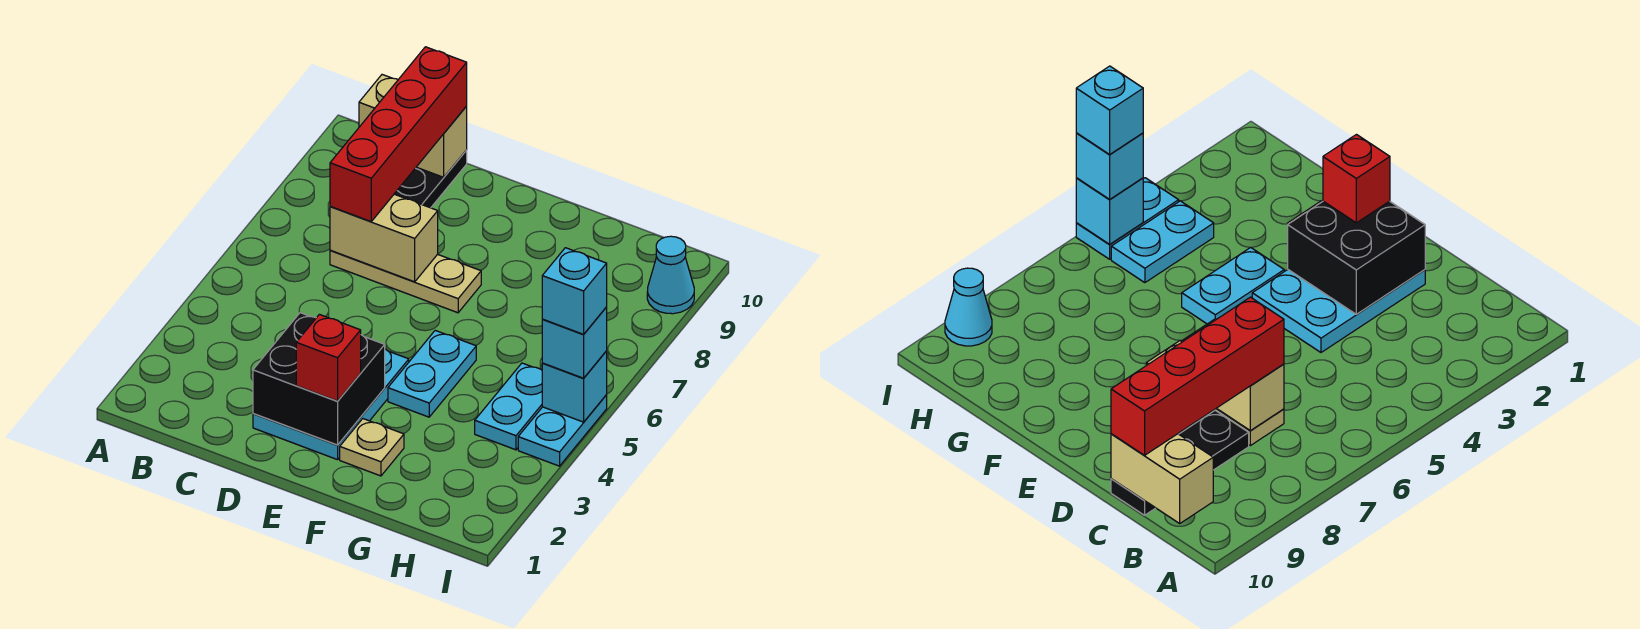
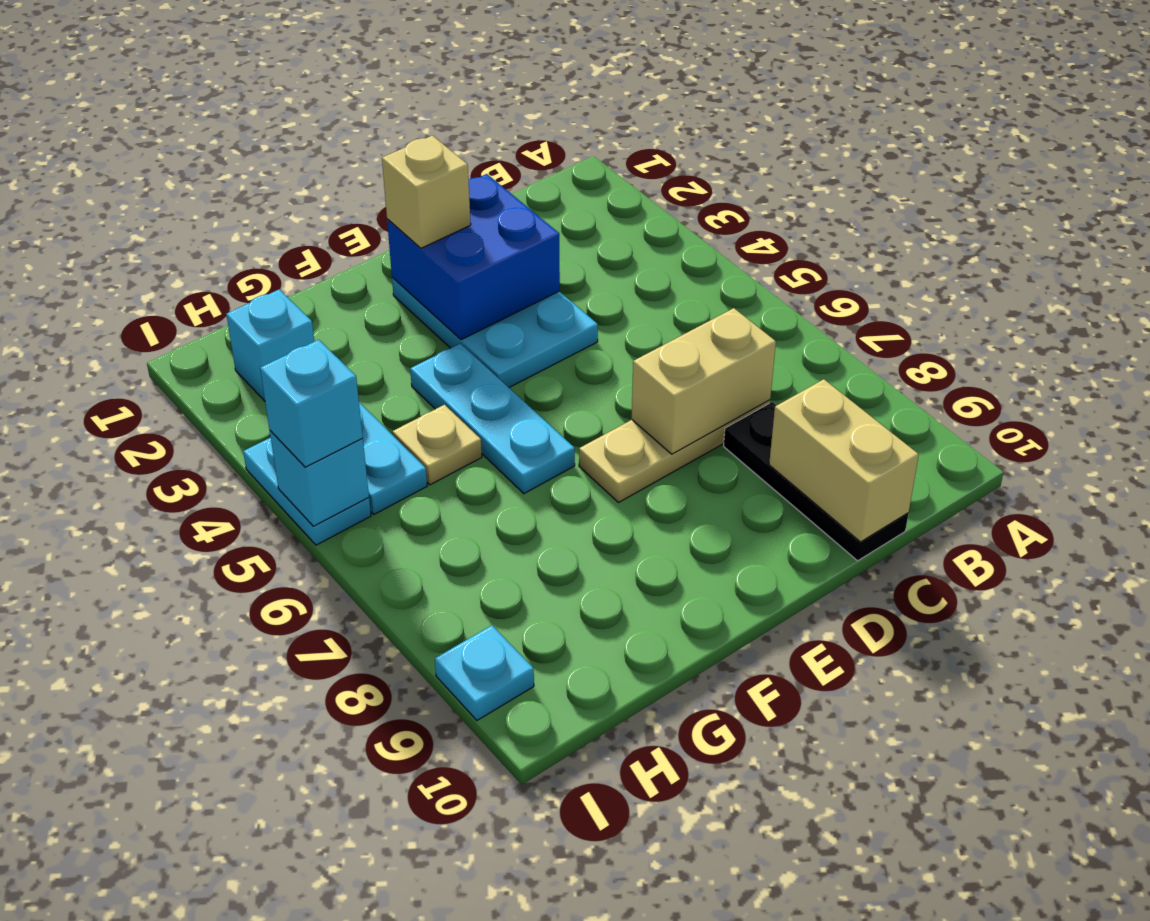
tan brick B10:C10 level 2 -> tan brick C9:C10 level 2
red brick C7:C10 level 3 -> none
black brick D2:E3 level 2 -> blue brick D2:E3 level 2
red brick E2 level 3 -> tan brick E2 level 3
tan plate F2 level 1 -> tan plate G5 level 1
cyan plate F4:F5 level 1 -> cyan plate F4:F6 level 1
cyan brick I5 level 4 -> cyan brick H2 level 1
cyan cone I9 level 1 -> cyan plate I9 level 1

